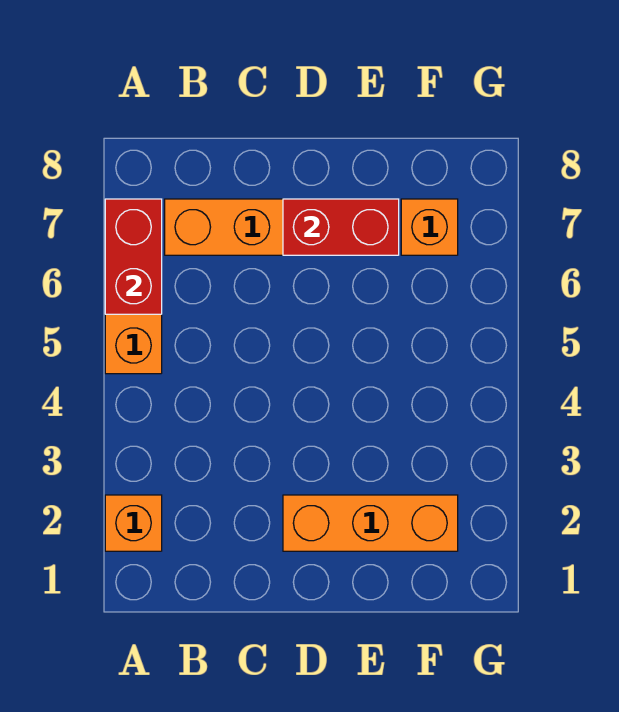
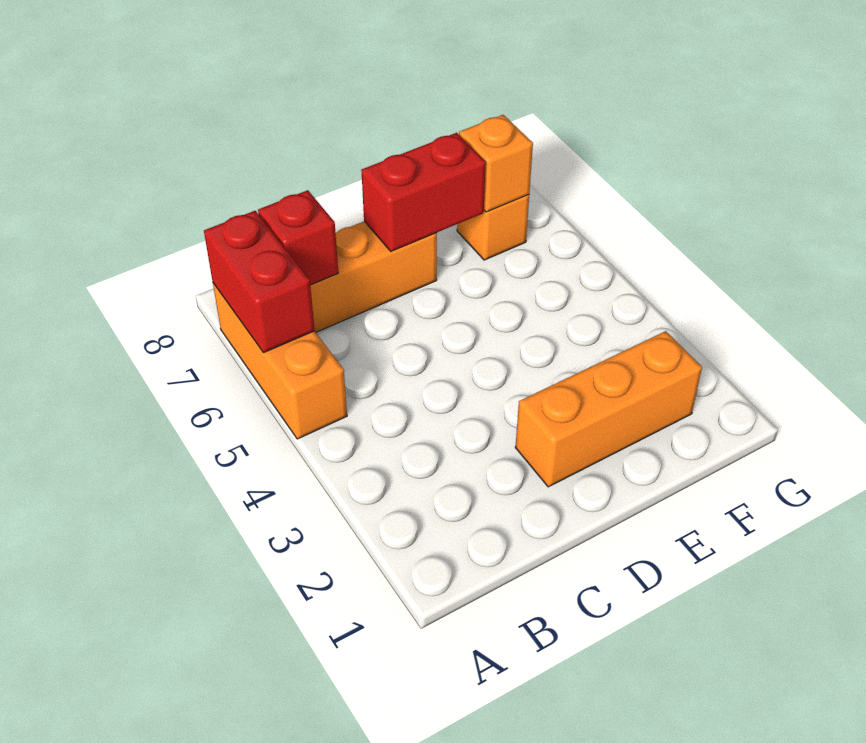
orange brick A2 level 1 -> orange brick F7 level 2
none -> red brick B7 level 2

